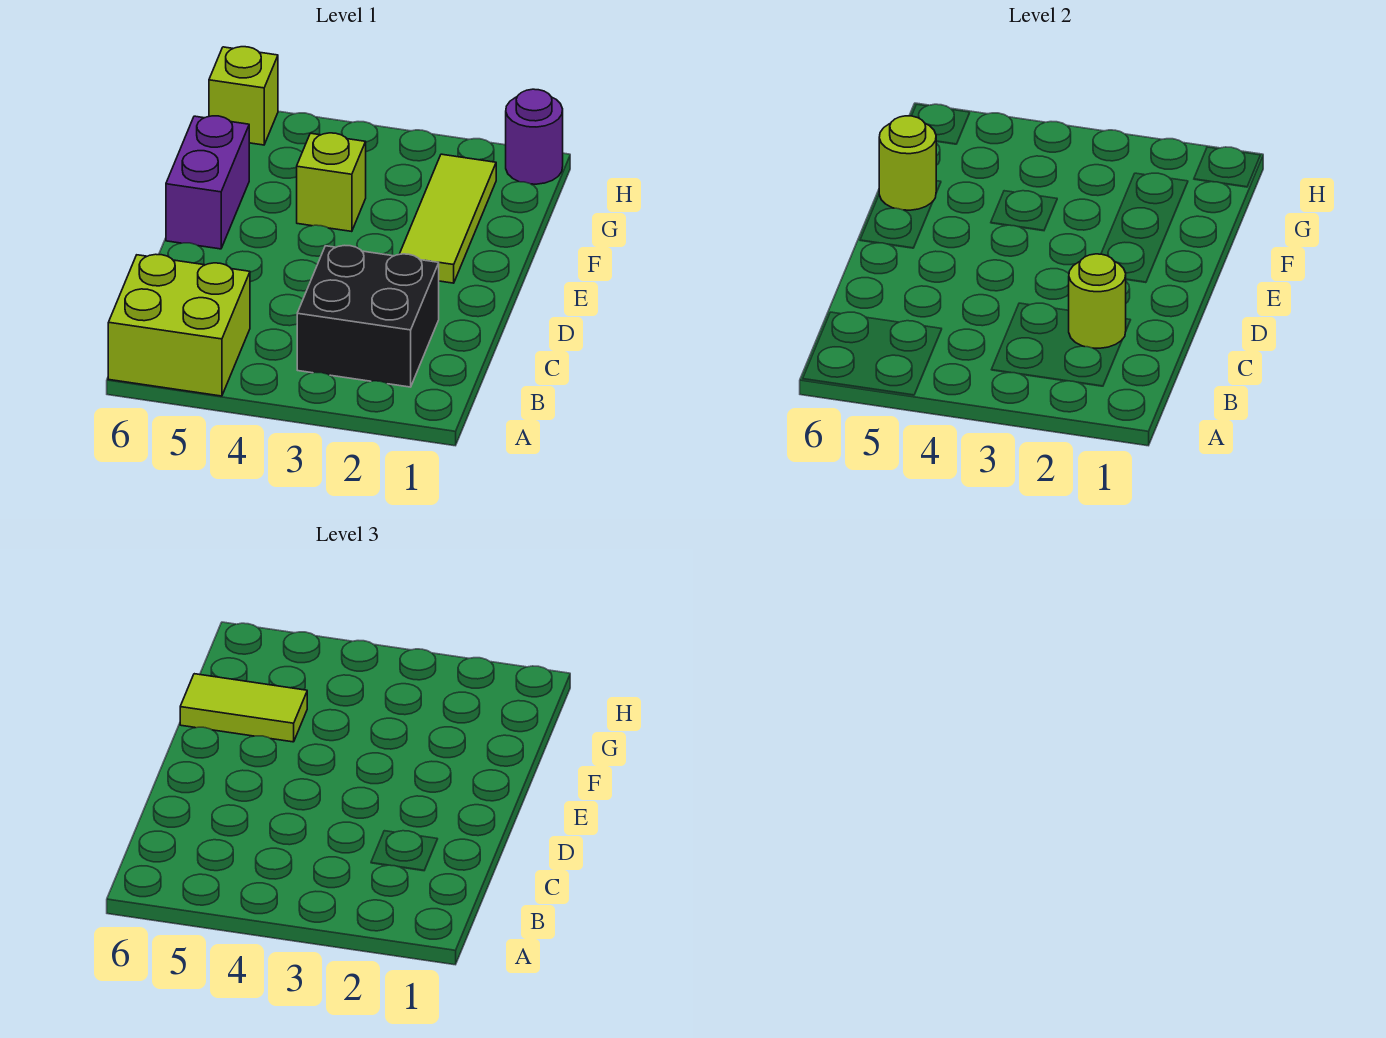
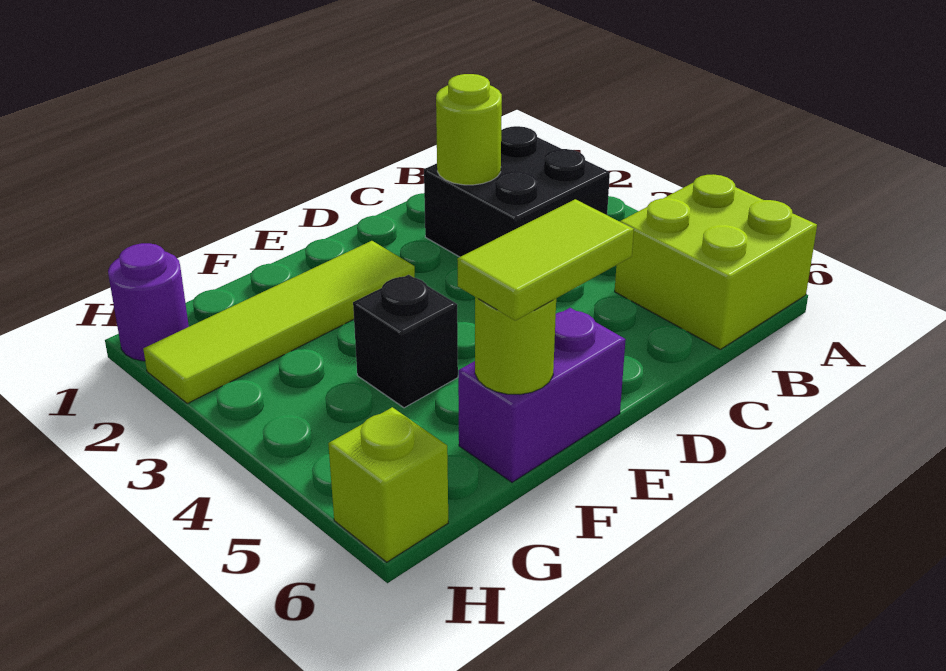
lime tile E2:G2 level 1 -> lime tile E2:H2 level 1
lime brick F4 level 1 -> black brick F4 level 1
lime tile F5:F6 level 3 -> lime tile E6:F6 level 3

